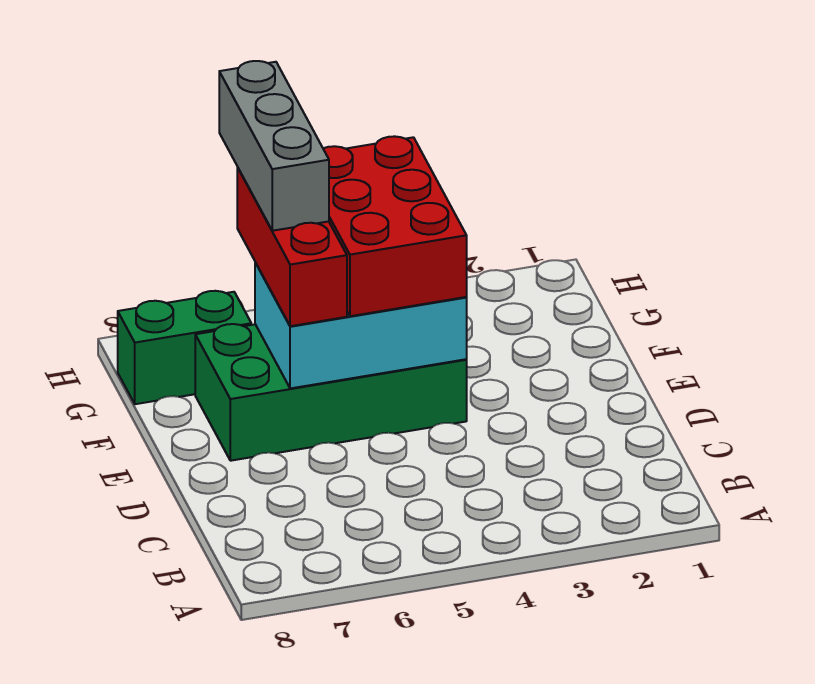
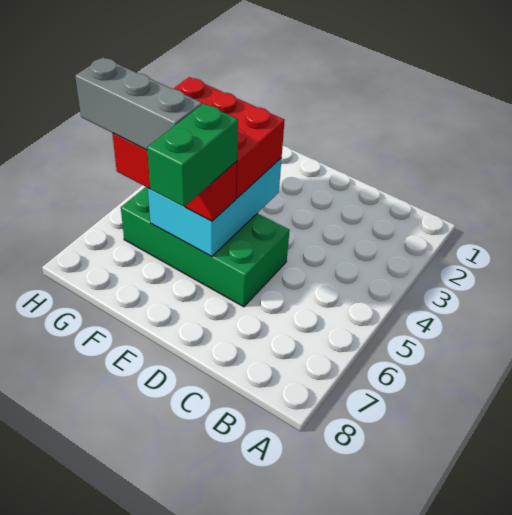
green brick E4:F7 level 1 -> green brick D5:G6 level 1
green brick G7:G8 level 1 -> green brick E6:E7 level 4

